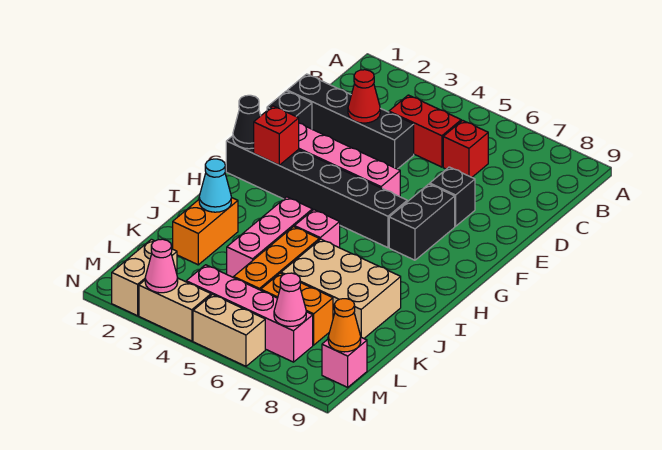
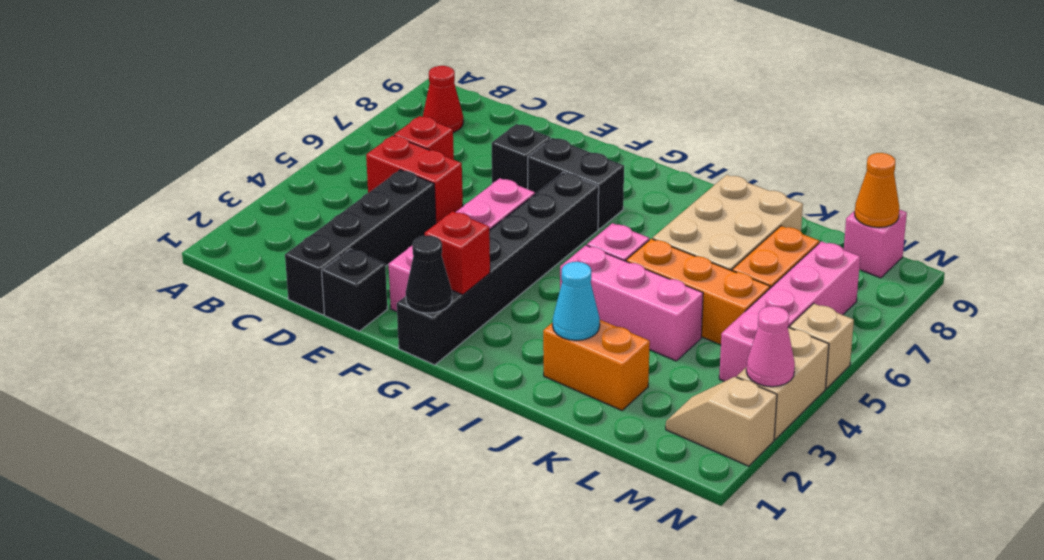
red brick C4:C5 level 1 -> red brick C5:D5 level 1
red cone D3 level 2 -> red cone B8 level 1
tan brick M2:N2 level 1 -> tan slope M2:N2 level 1 top N
pink cone M7 level 2 -> none
tan brick N5:N6 level 1 -> tan brick N5 level 1

